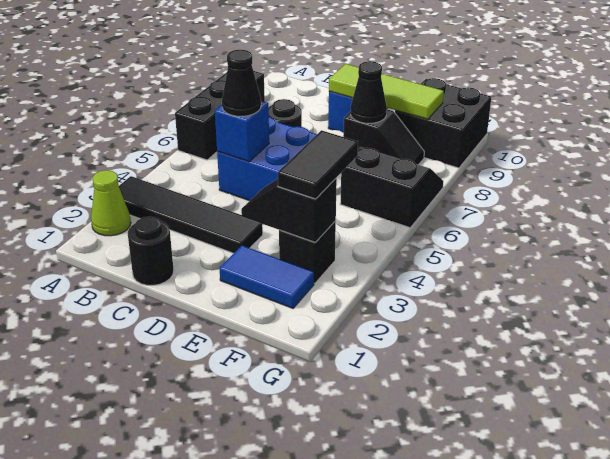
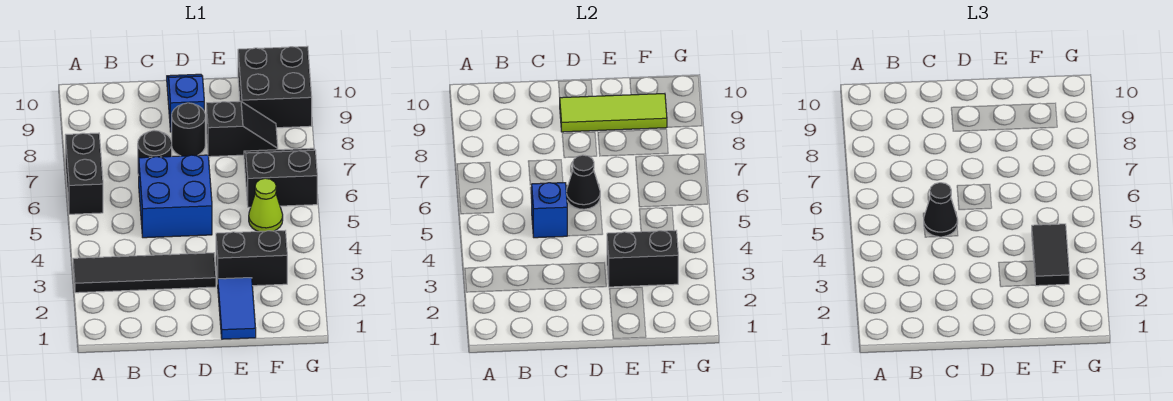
lime cone A2 level 1 -> lime cone F5 level 1
black brick A6:A8 level 1 -> black brick A6:A7 level 1
black round brick C1 level 1 -> black round brick D8 level 1
blue tile E2:F2 level 1 -> blue tile E1:E2 level 1
black slope E3:F3 level 2 top F -> black brick E3:F3 level 2
black cone E8 level 2 -> black cone D6 level 2
black brick F3 level 1 -> black brick E3:F3 level 1

